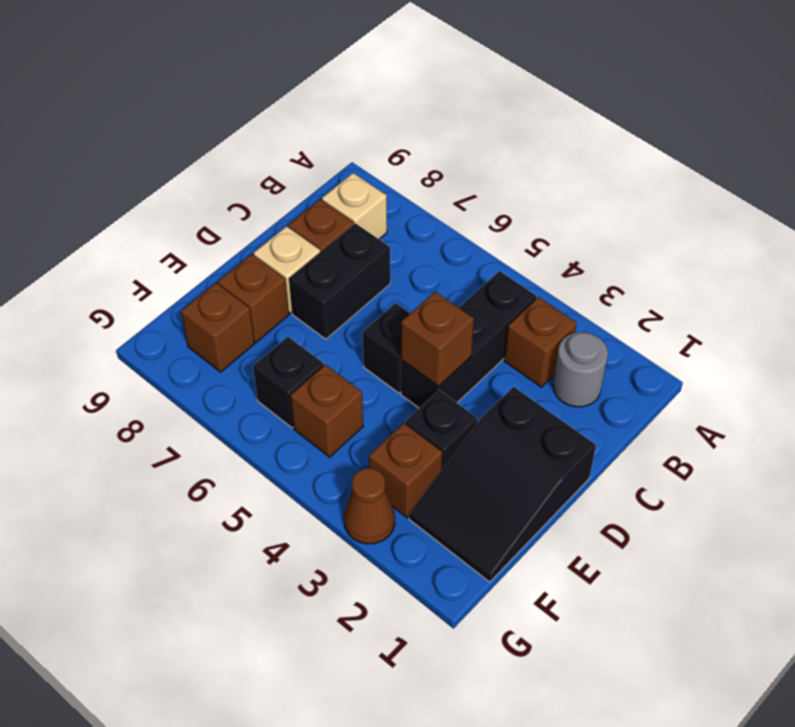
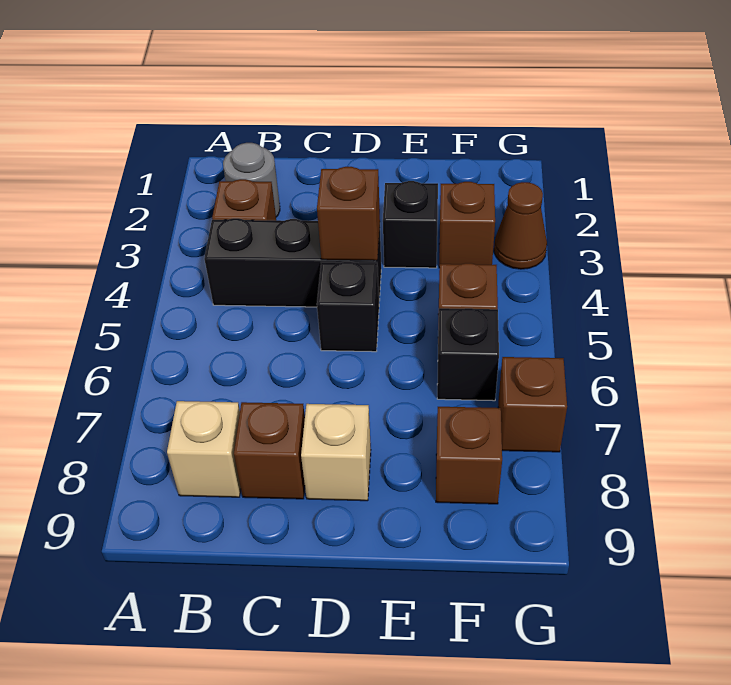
black brick C7:D7 level 1 -> none
black slope D1:F2 level 1 top D -> none
brown brick E8 level 1 -> brown brick G7 level 1

